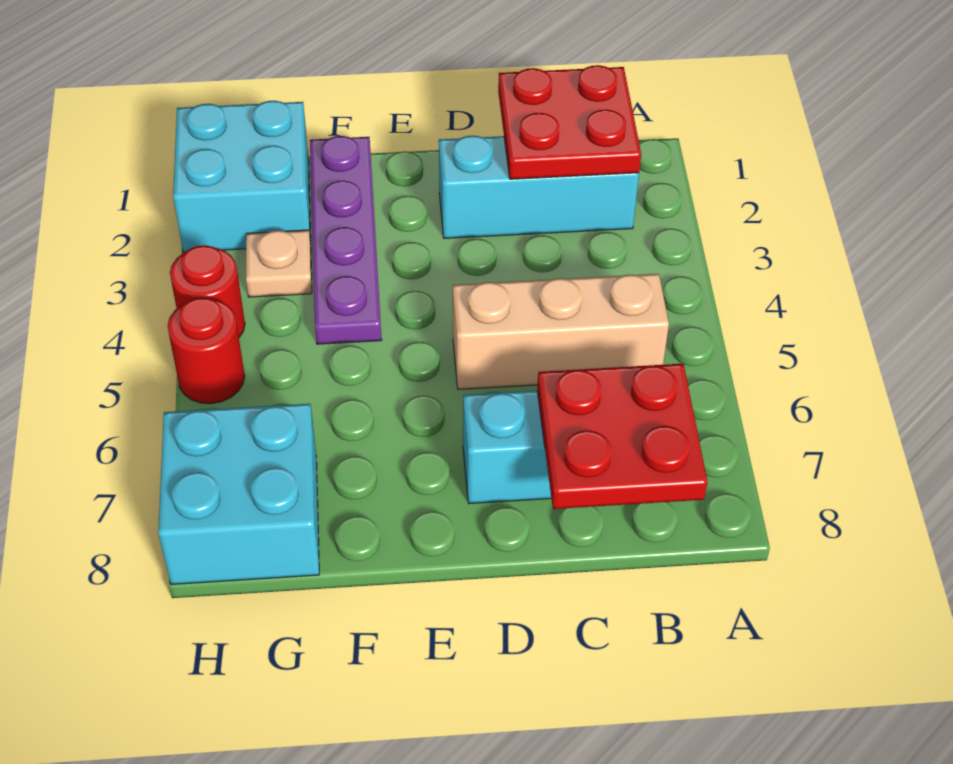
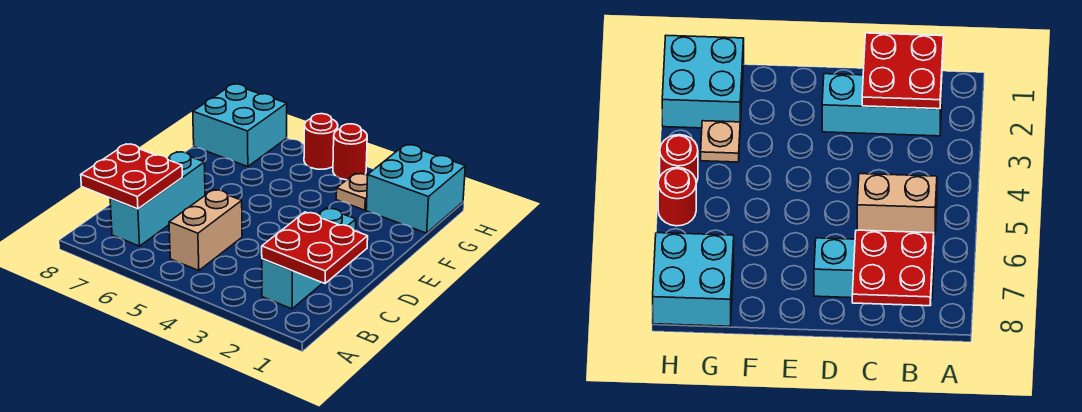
tan brick B5:D5 level 1 -> tan brick B5:C5 level 1
purple plate F1:F4 level 1 -> none

